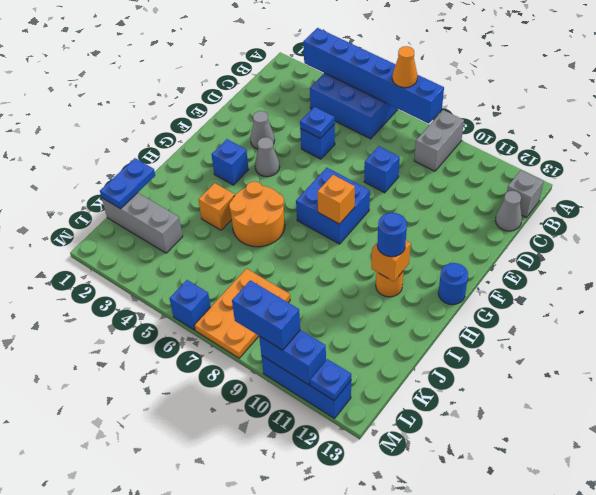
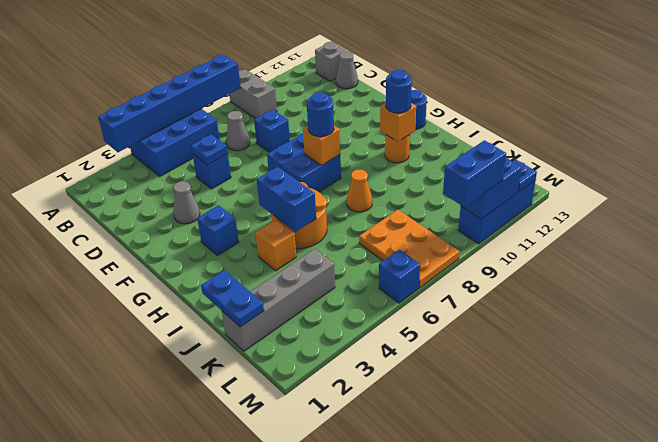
orange cone A7 level 3 -> orange cone I8 level 1
grey cone F4 level 1 -> grey cone C7 level 1
none -> blue round brick G8 level 3
none -> blue brick H5:I5 level 2
grey brick K1:K3 level 1 -> grey brick K1:K4 level 1

